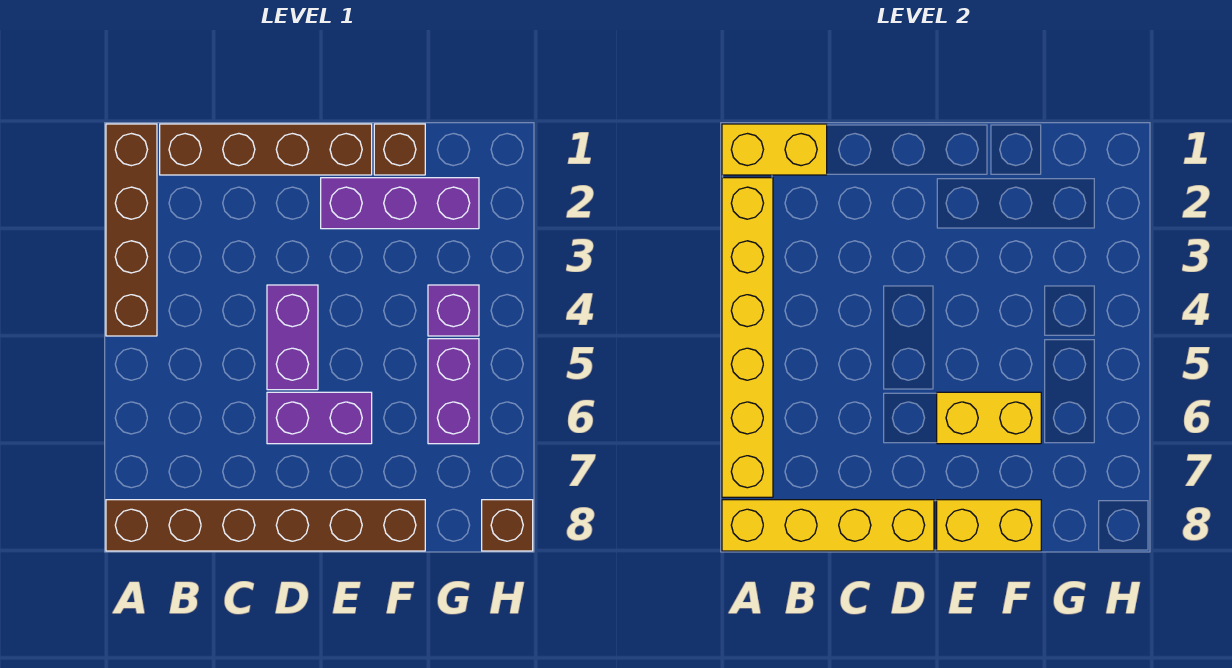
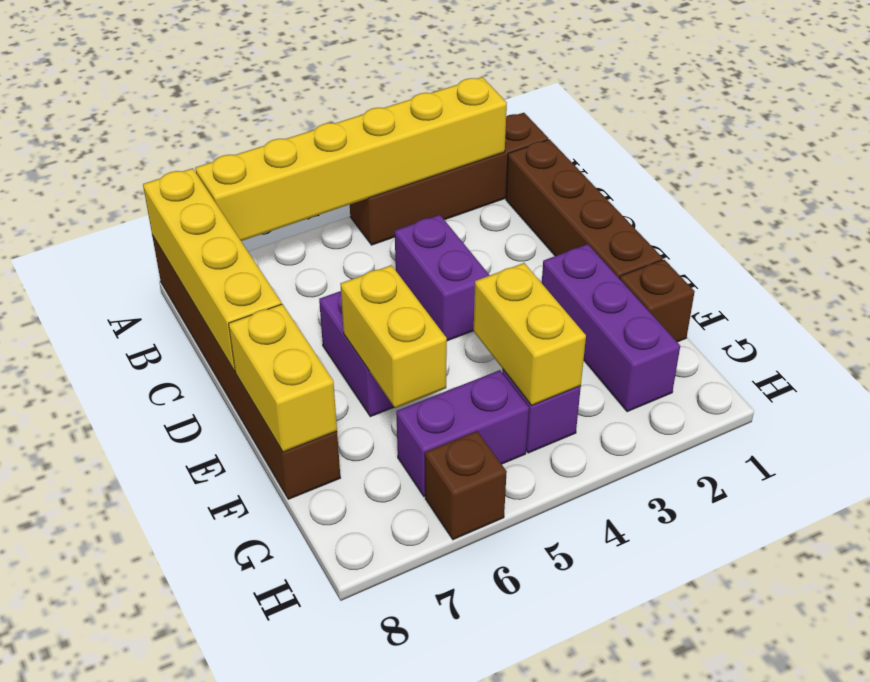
yellow brick A1:B1 level 2 -> yellow brick F4:G4 level 2
purple brick D4:D5 level 1 -> purple brick C4:D4 level 1
brown brick H8 level 1 -> brown brick H6 level 1

